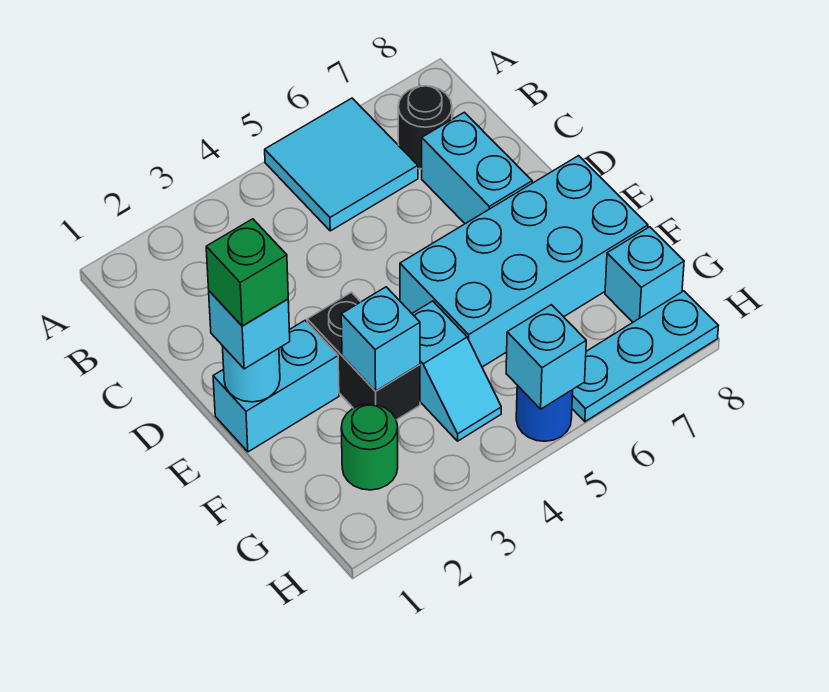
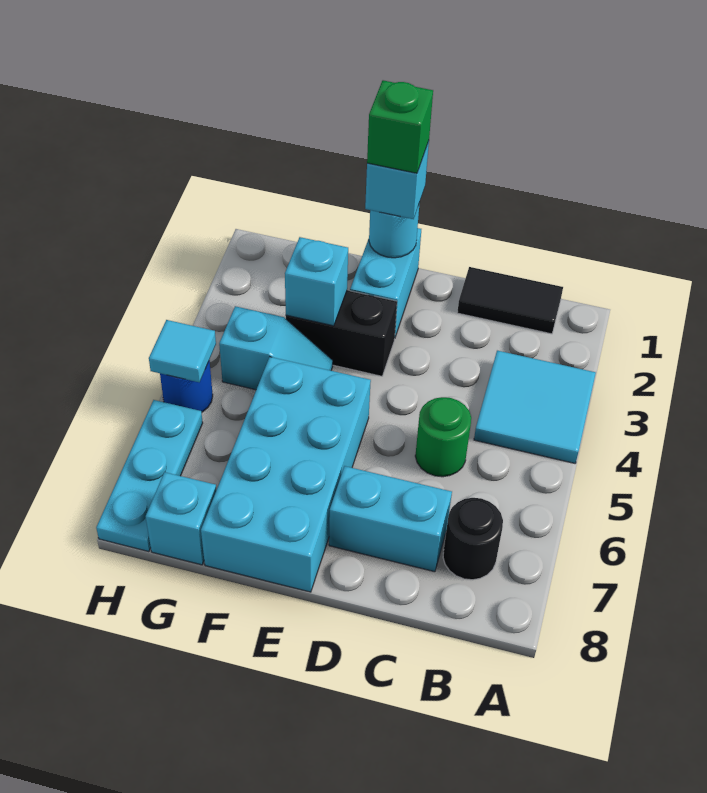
cyan tile A5:B6 level 1 -> cyan tile A3:B4 level 1
none -> black tile B1:C1 level 1
cyan slope F4:G4 level 1 top F -> cyan slope F4:G4 level 1 top G
green round brick G2 level 1 -> green round brick C5 level 1
cyan brick H5 level 2 -> cyan tile H5 level 2

